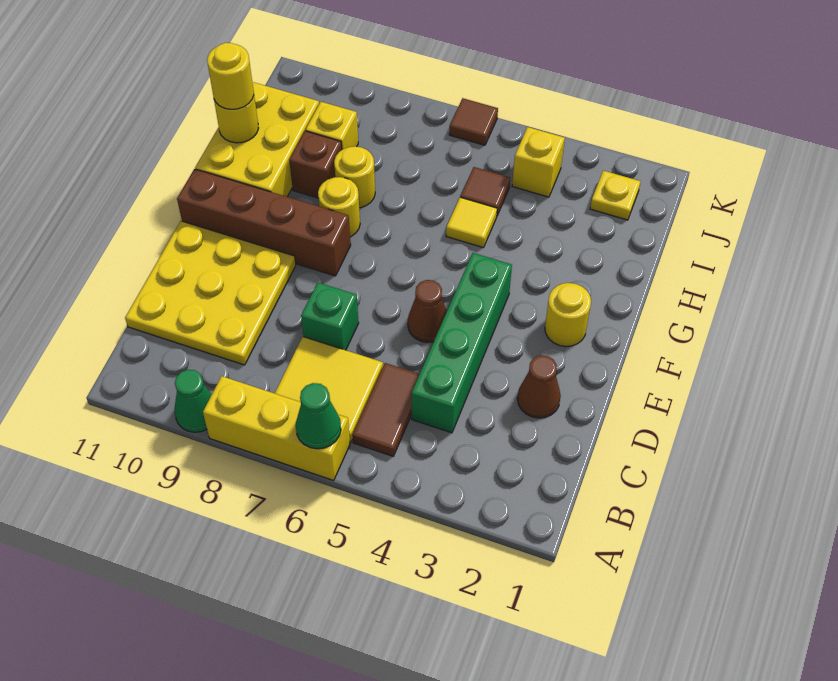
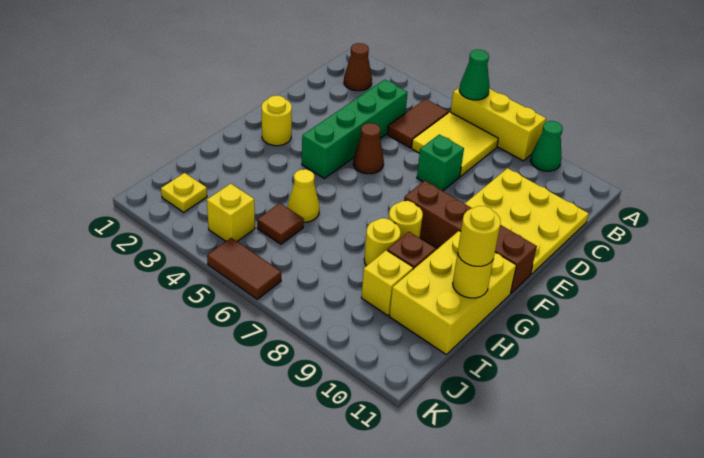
brown cone D2 level 1 -> brown cone B2 level 1
yellow tile H5 level 1 -> yellow cone H5 level 1
brown tile K6 level 1 -> brown tile K5:K6 level 1

